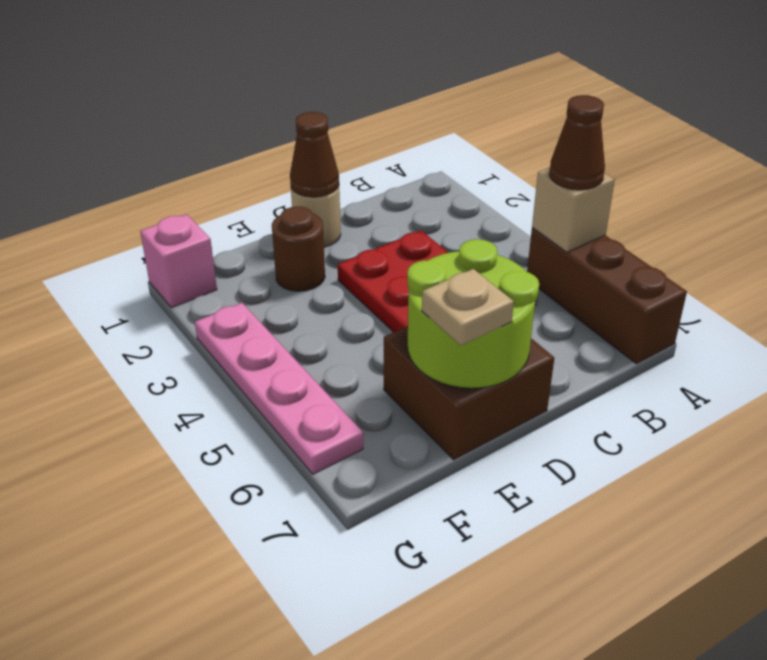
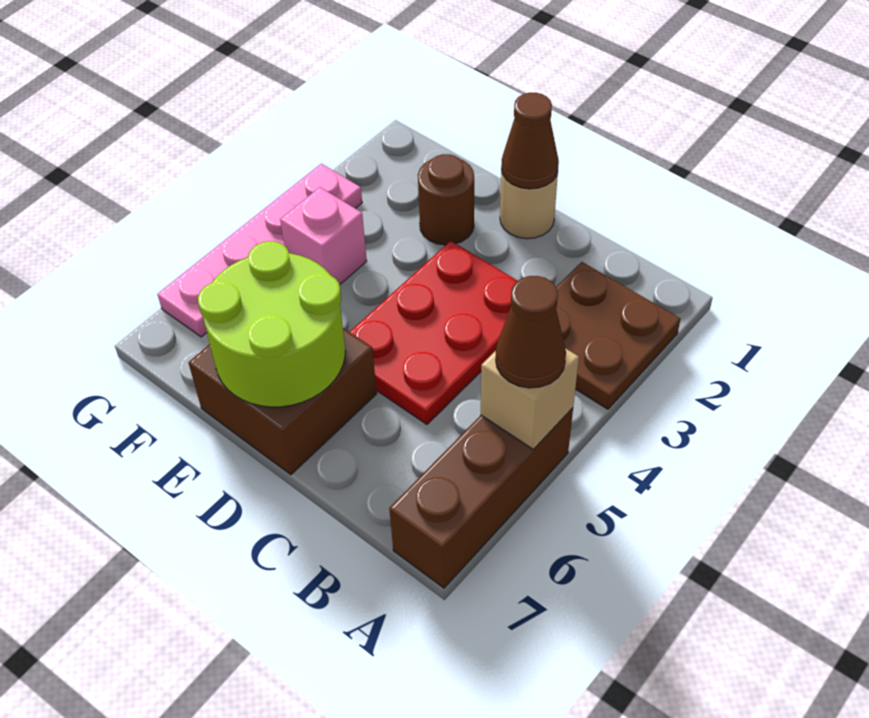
none -> brown plate A2:B3 level 1
tan plate E7 level 3 -> none
pink brick G1 level 1 -> pink brick F4 level 1

